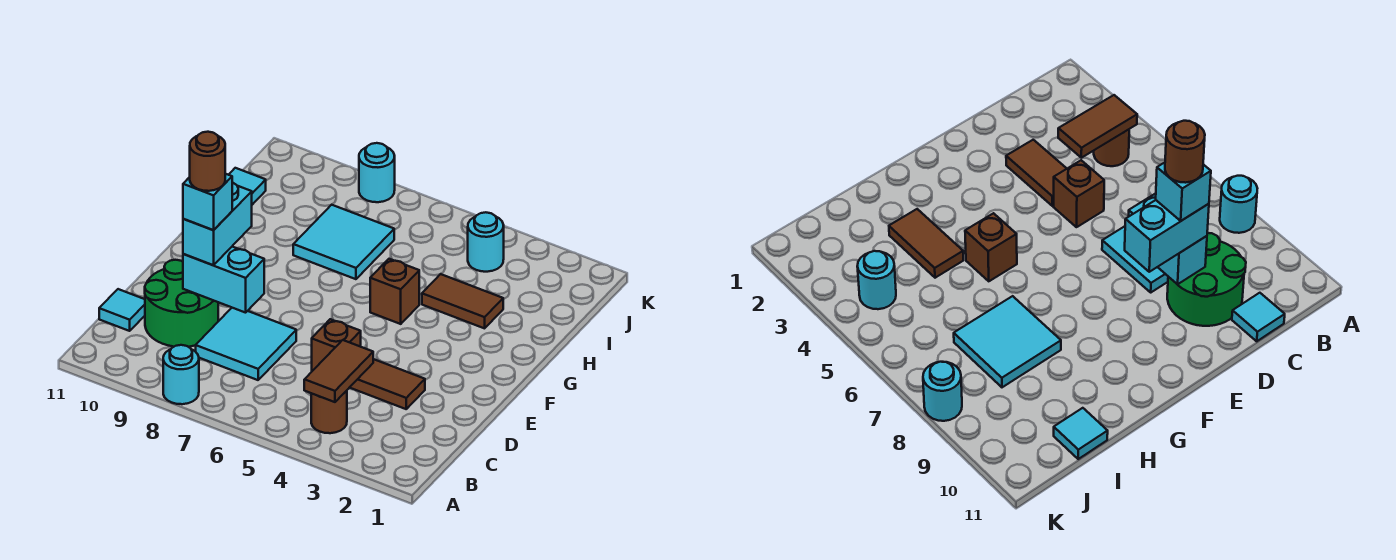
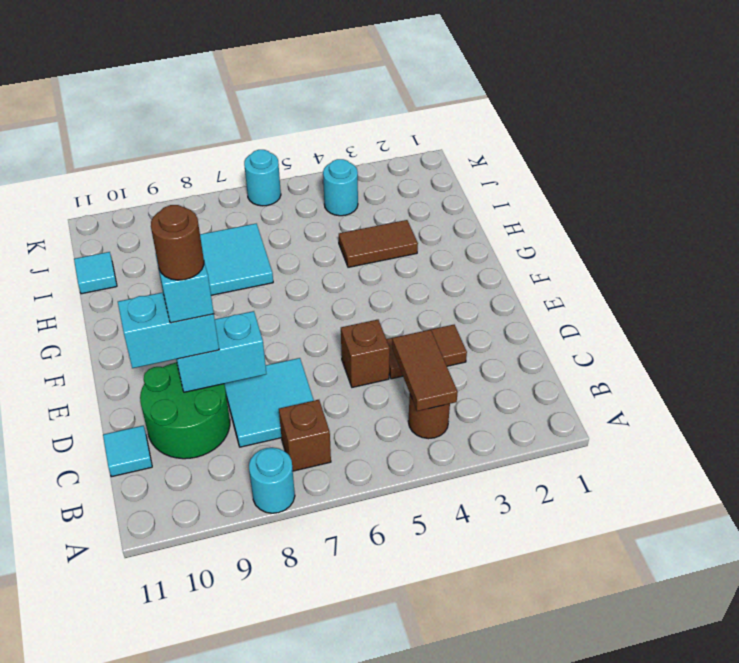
cyan brick D9:E9 level 3 -> cyan brick D9:D10 level 3
brown brick G5 level 1 -> brown brick B7 level 1
cyan round brick K8 level 1 -> cyan round brick K6 level 1

